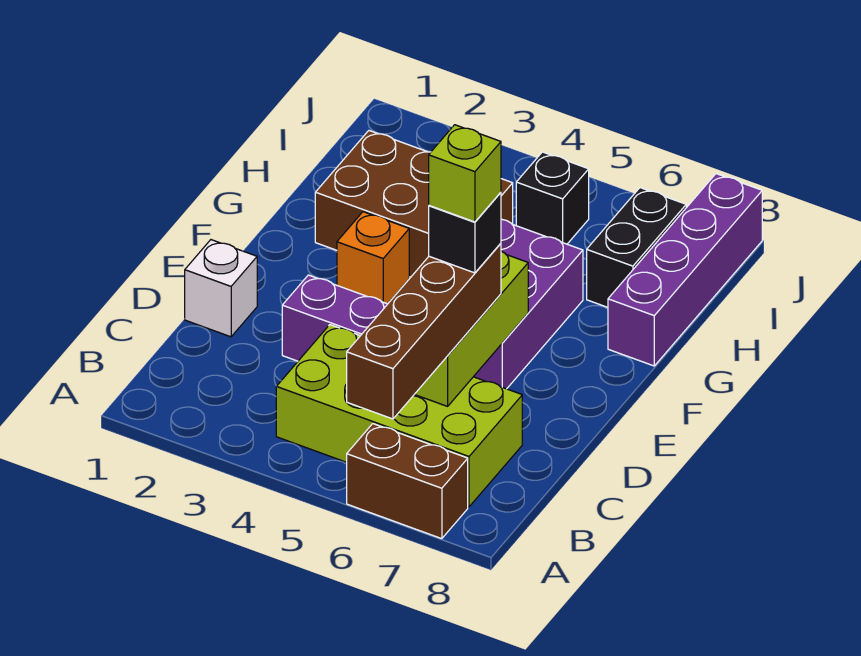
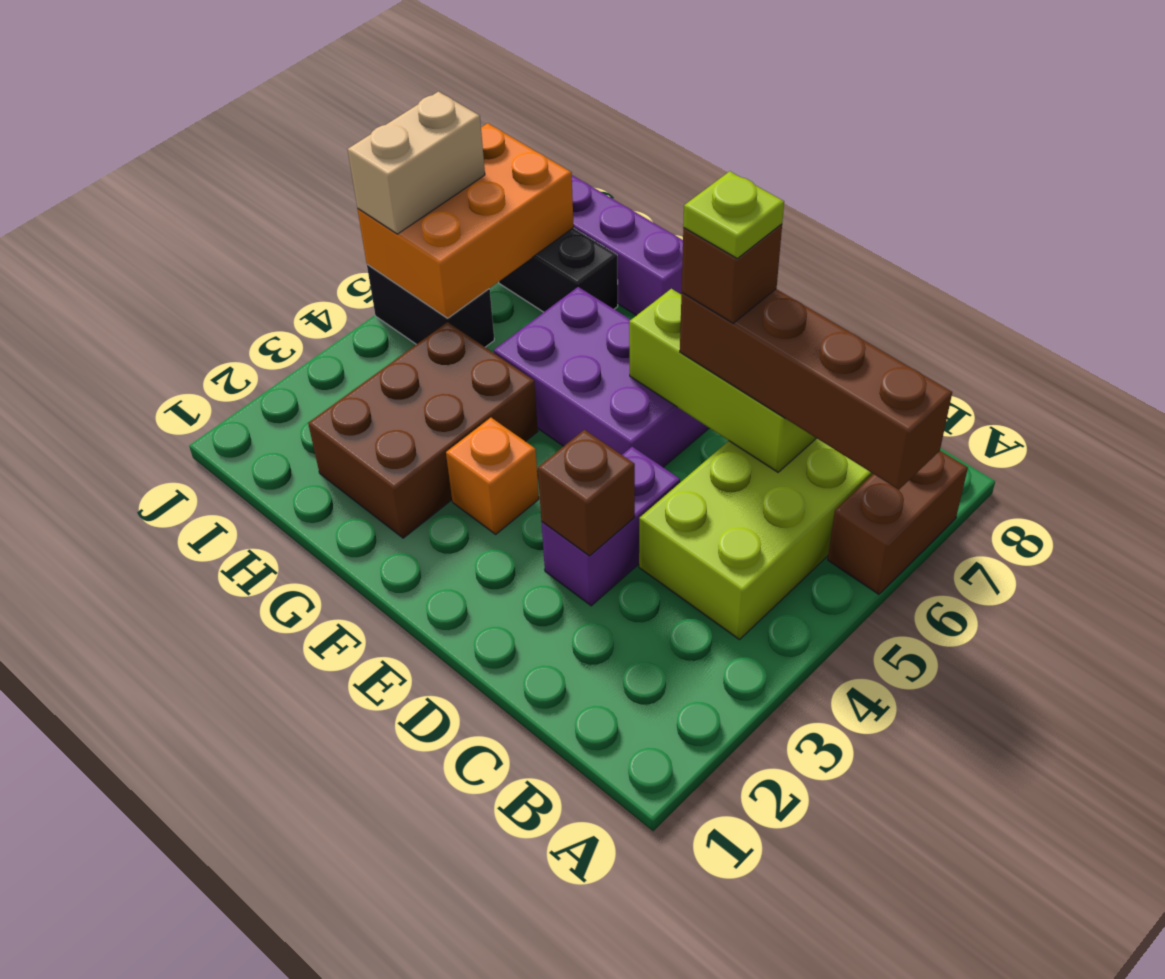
white brick D1 level 1 -> none
none -> brown brick D3 level 2
black brick D6 level 4 -> brown brick D6 level 4
lime brick D6 level 5 -> lime plate D6 level 5
black brick I5 level 1 -> black brick I5:J5 level 1
none -> orange brick I5:J7 level 2
none -> tan brick J5:J6 level 3

